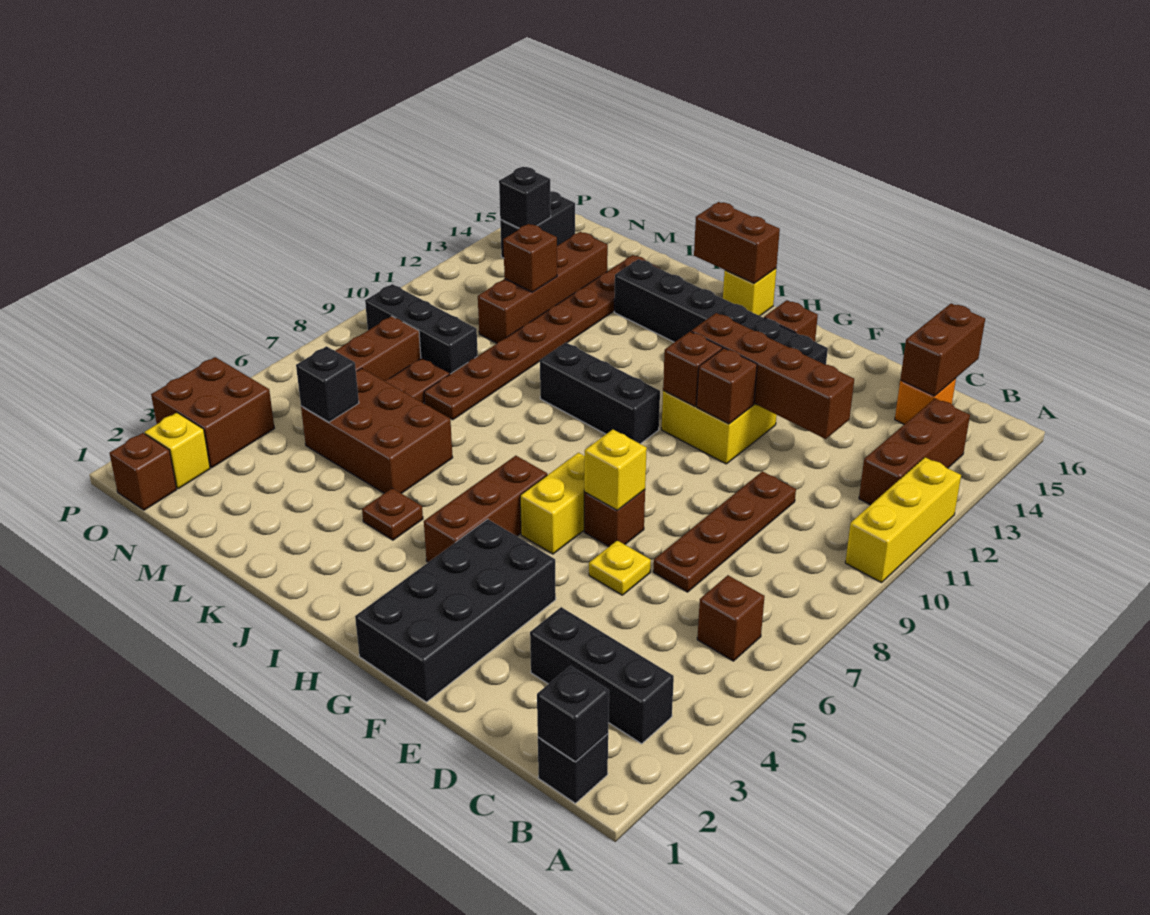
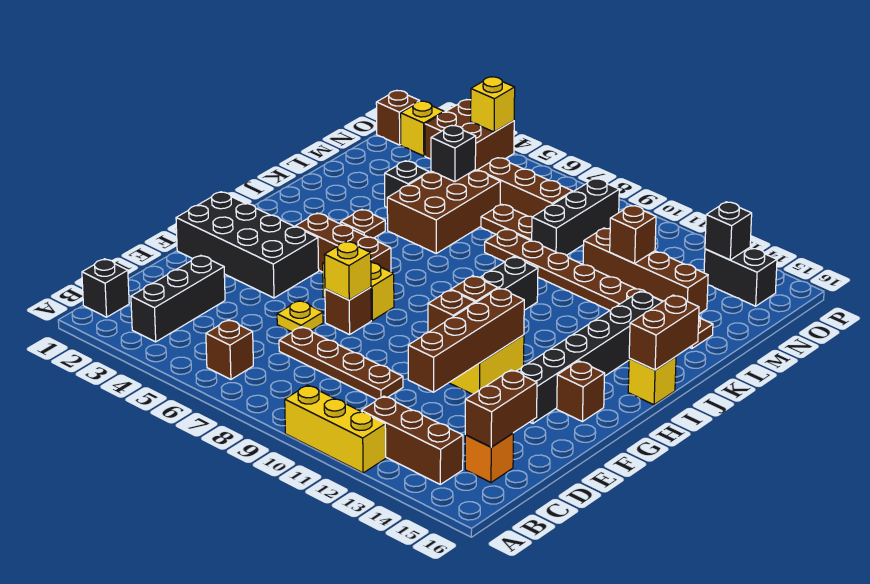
black brick B1 level 2 -> black brick L4 level 1
brown brick C15:C16 level 2 -> brown brick C15:D15 level 2
none -> yellow brick P4 level 2

